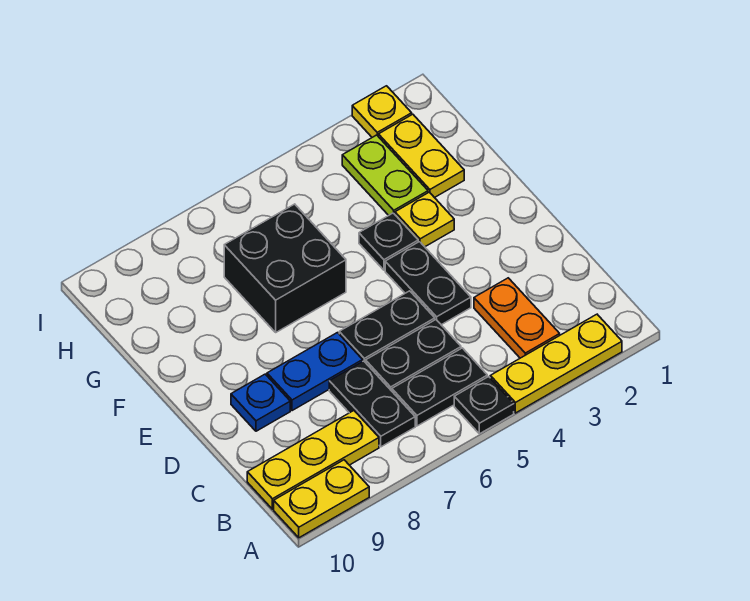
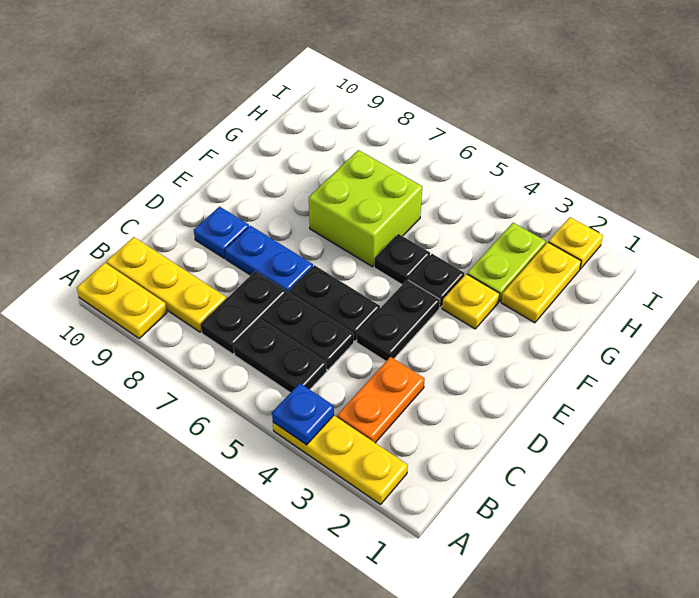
none -> blue plate A4 level 2
black plate A5 level 1 -> black plate F5 level 1
black brick F6:G7 level 1 -> lime brick F6:G7 level 1

